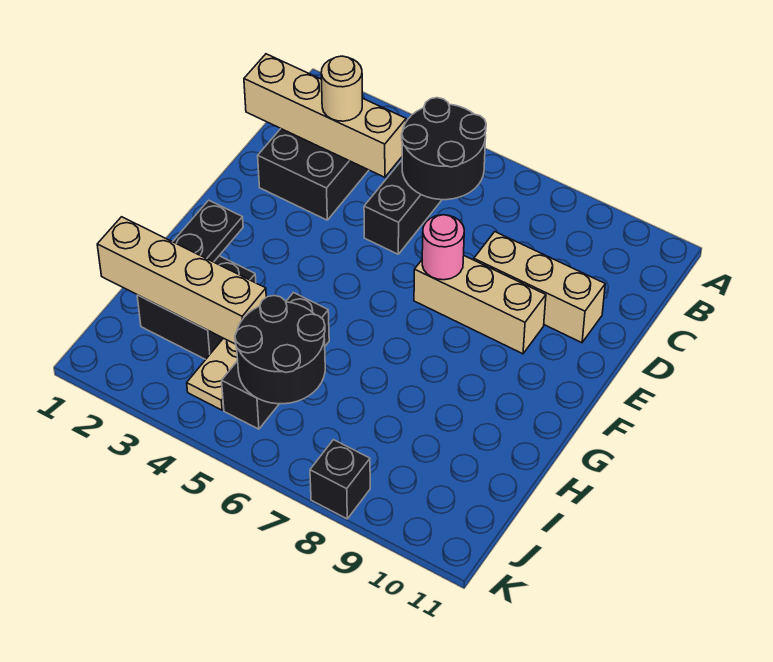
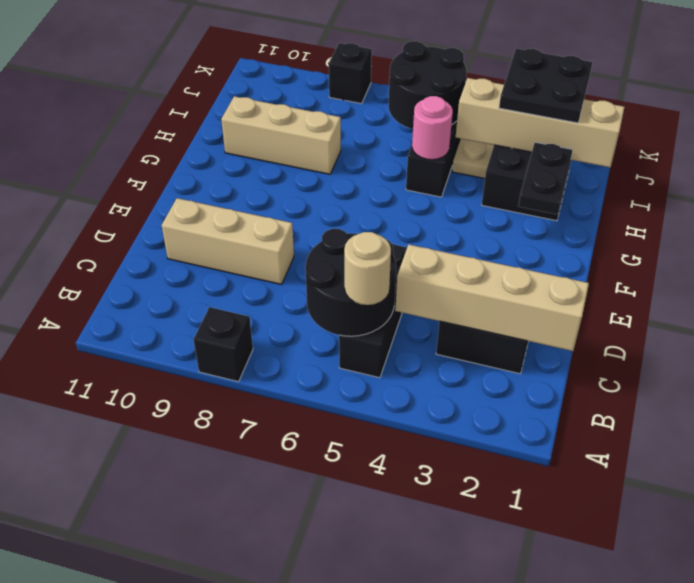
none -> black brick A8 level 1
tan round brick C3 level 3 -> tan round brick B5 level 3
tan brick E7:E9 level 1 -> tan brick H8:H10 level 1
pink round brick E7 level 2 -> pink round brick H5 level 2
none -> black plate I2:J3 level 3

